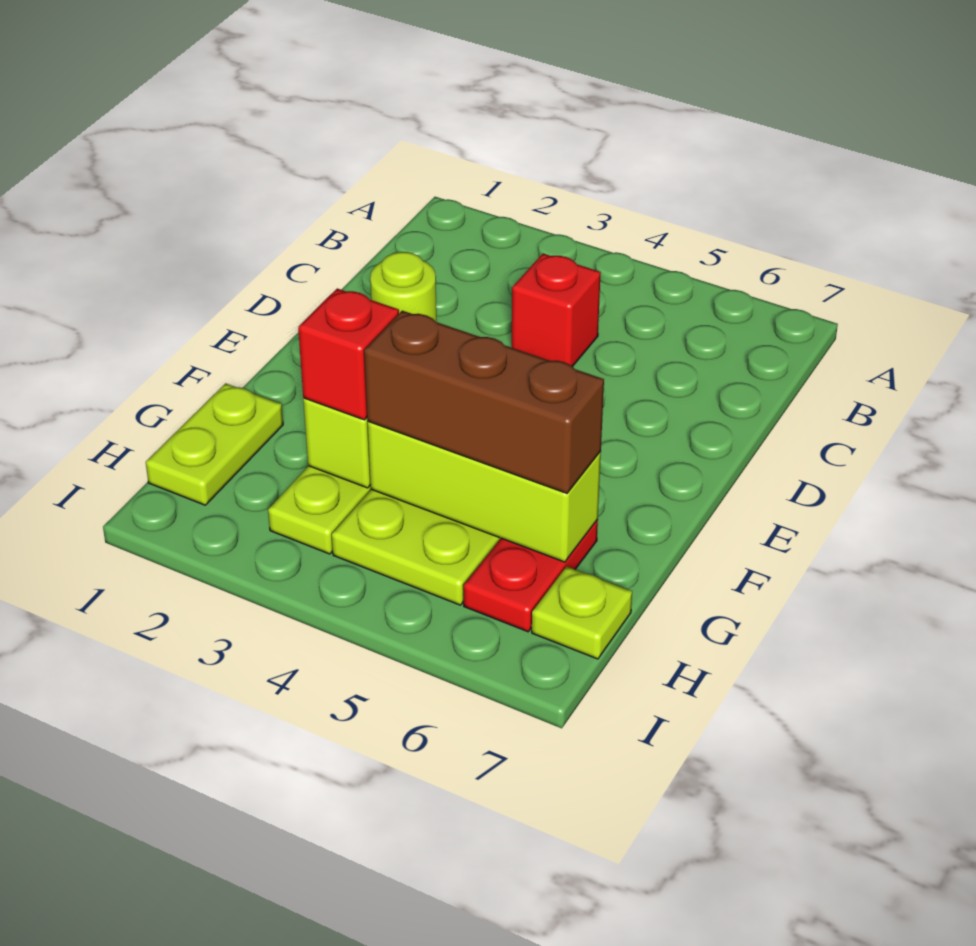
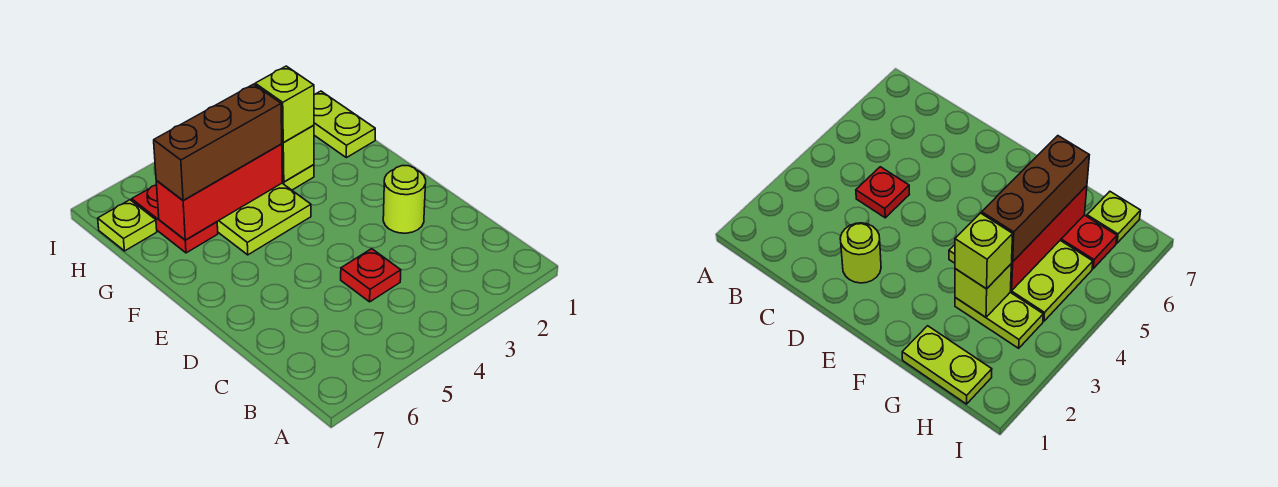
red brick C4 level 1 -> red plate C4 level 1
red brick G3 level 3 -> lime brick G3 level 3
lime brick G4:G6 level 2 -> red brick G4:G6 level 2

